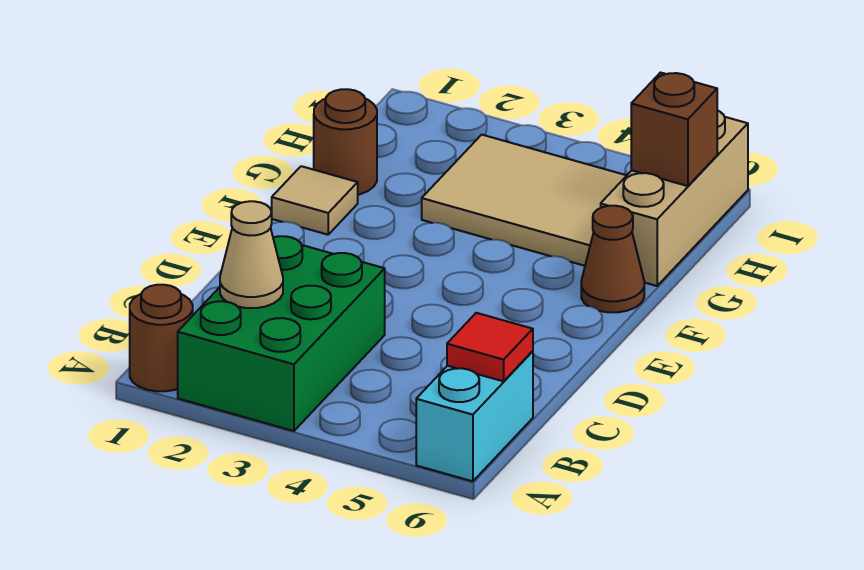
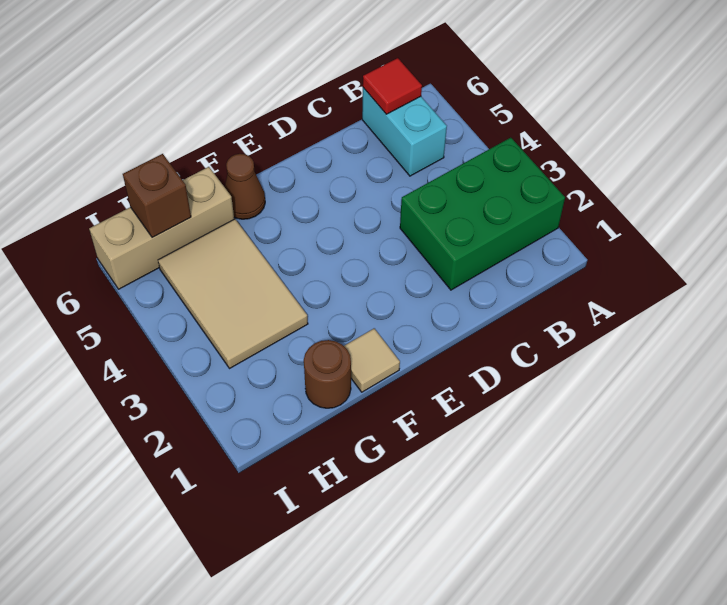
brown round brick A1 level 1 -> none
cyan brick A6:B6 level 1 -> cyan brick B5:B6 level 1
tan cone B2 level 2 -> none

